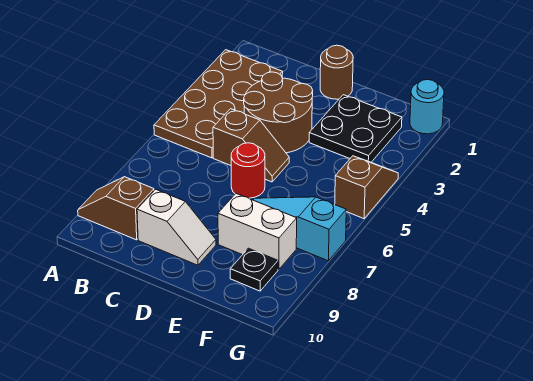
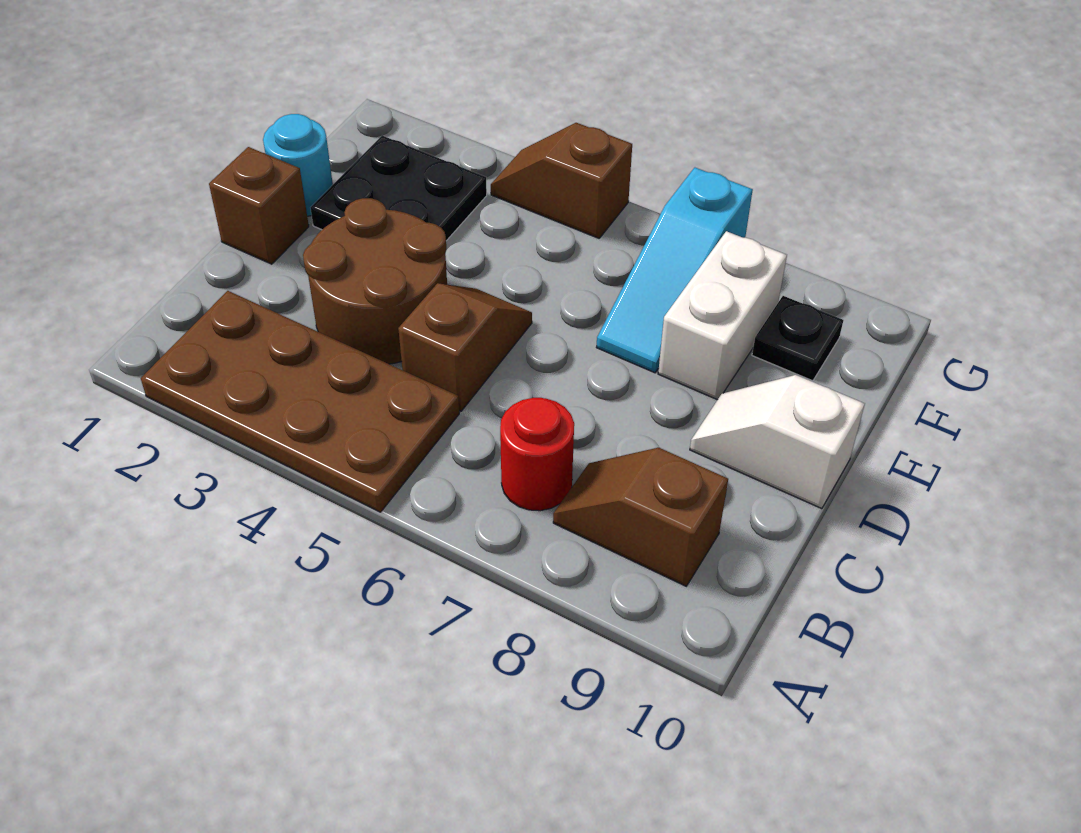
brown slope A9:B9 level 1 top B -> brown slope B8:B9 level 1 top 9
white slope C9:D9 level 1 top C -> white slope D9:D10 level 1 top 10
brown round brick D1 level 1 -> brown brick D1 level 1
red round brick D6 level 1 -> red round brick B7 level 1
cyan round brick G1 level 1 -> cyan round brick E1 level 1

